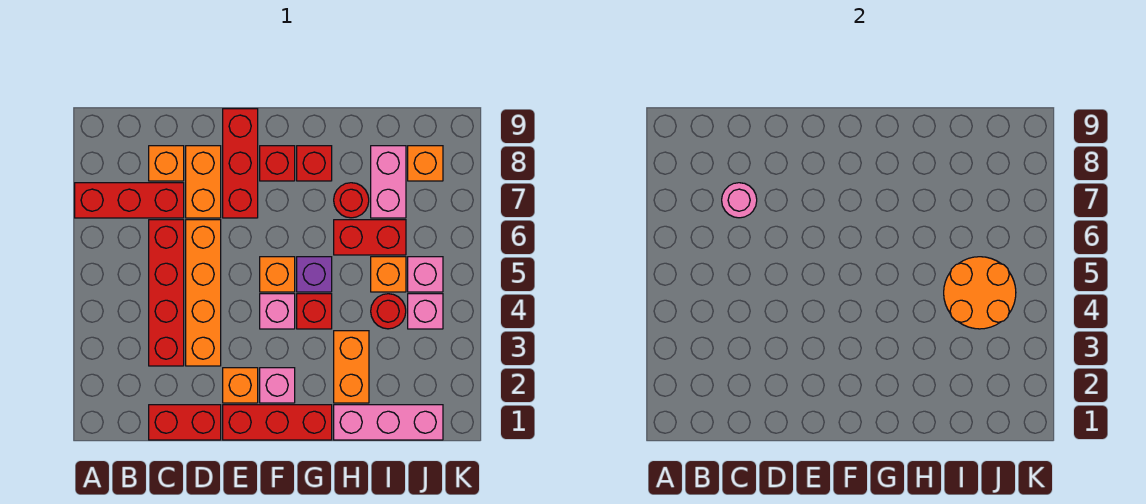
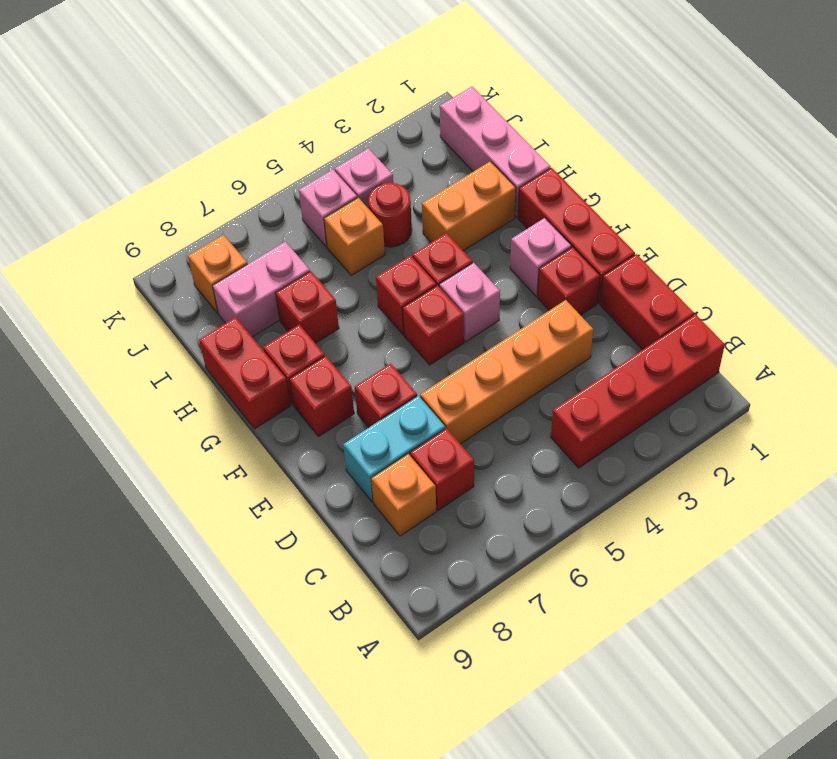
red brick A7:C7 level 1 -> red brick C7 level 1
red brick C3:C6 level 1 -> red brick B1:B4 level 1
pink round brick C7 level 2 -> none
orange brick D7:D8 level 1 -> cyan brick D7:D8 level 1
orange brick E2 level 1 -> red brick E2 level 1
red brick E7:E9 level 1 -> red brick E7 level 1
orange brick F5 level 1 -> red brick F5 level 1
purple brick G5 level 1 -> red brick G5 level 1
red brick H6:I6 level 1 -> red brick G9:H9 level 1
red round brick H7 level 1 -> red brick H7 level 1
orange round brick I4:J5 level 2 -> none

